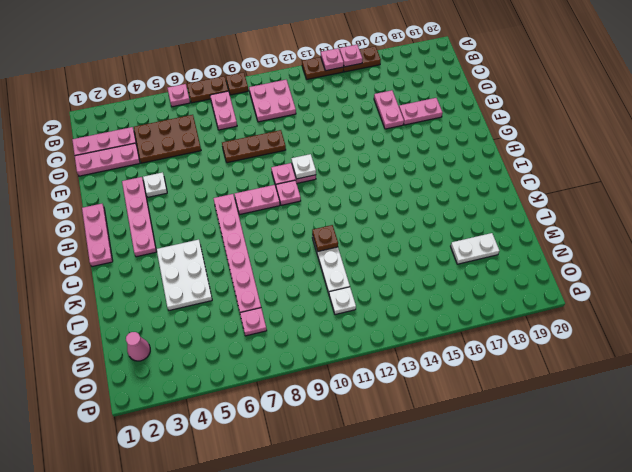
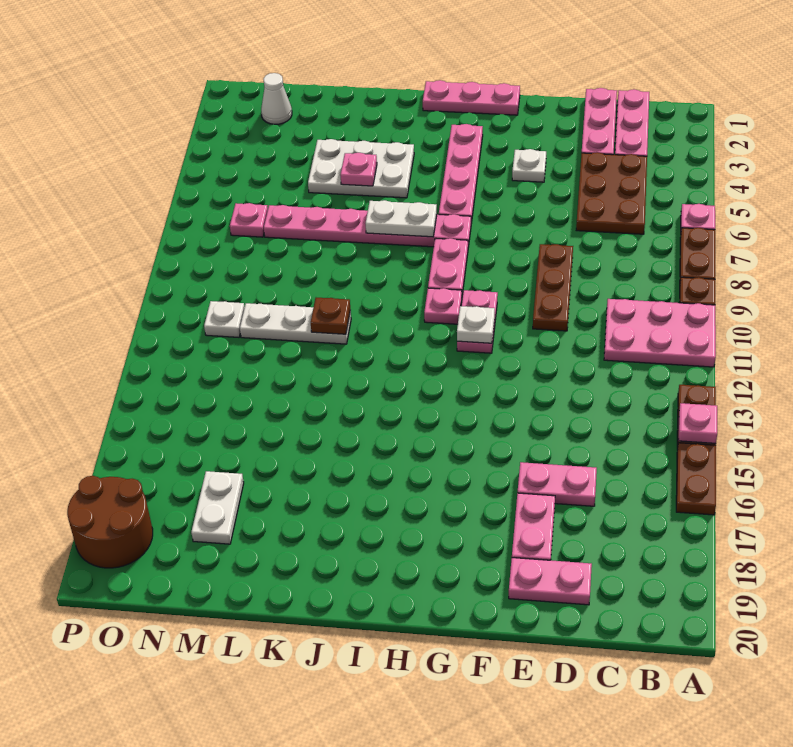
pink plate A15 level 2 -> pink plate K5 level 2
pink plate B8:C8 level 1 -> pink plate D19:E19 level 1
pink plate B10:C11 level 1 -> pink plate A10:C11 level 1
pink plate F3:I3 level 1 -> pink plate H3:H6 level 1
none -> white plate I7:J7 level 2
pink cone N2 level 1 -> white cone N2 level 1
none -> brown round brick O18:P19 level 1

